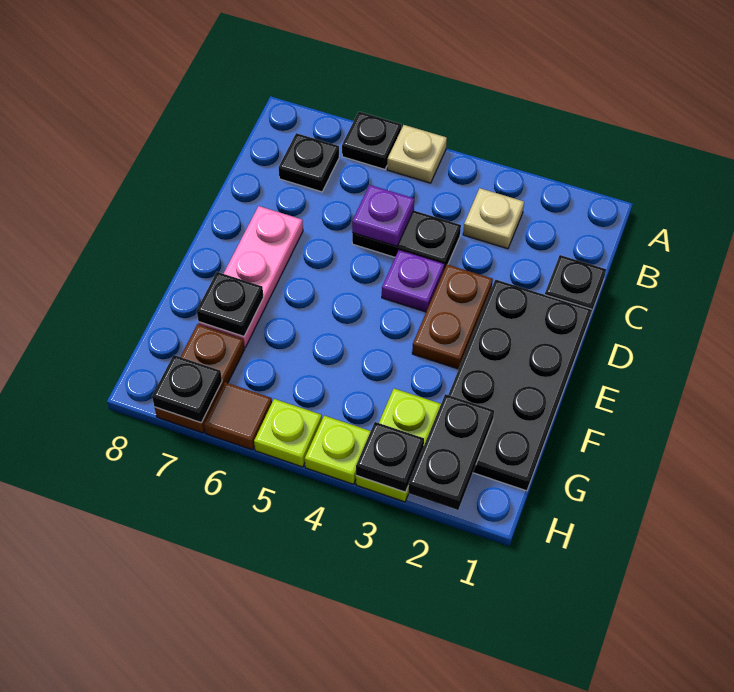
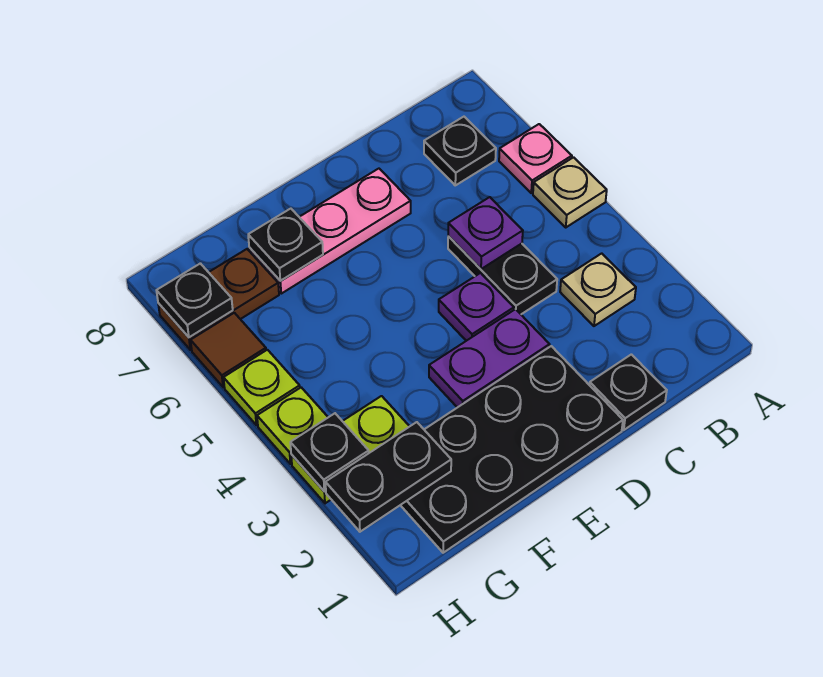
black plate A6 level 1 -> pink plate A6 level 1
brown plate D3:E3 level 1 -> purple plate D3:E3 level 1

